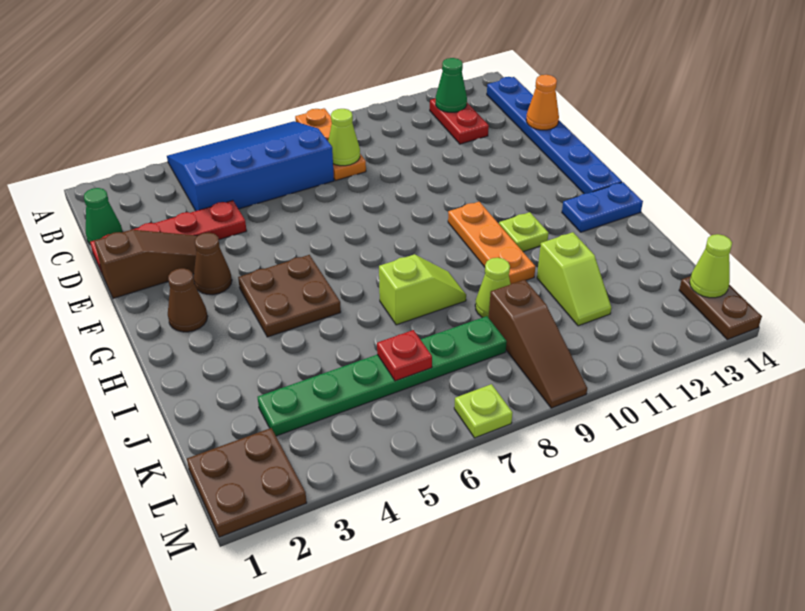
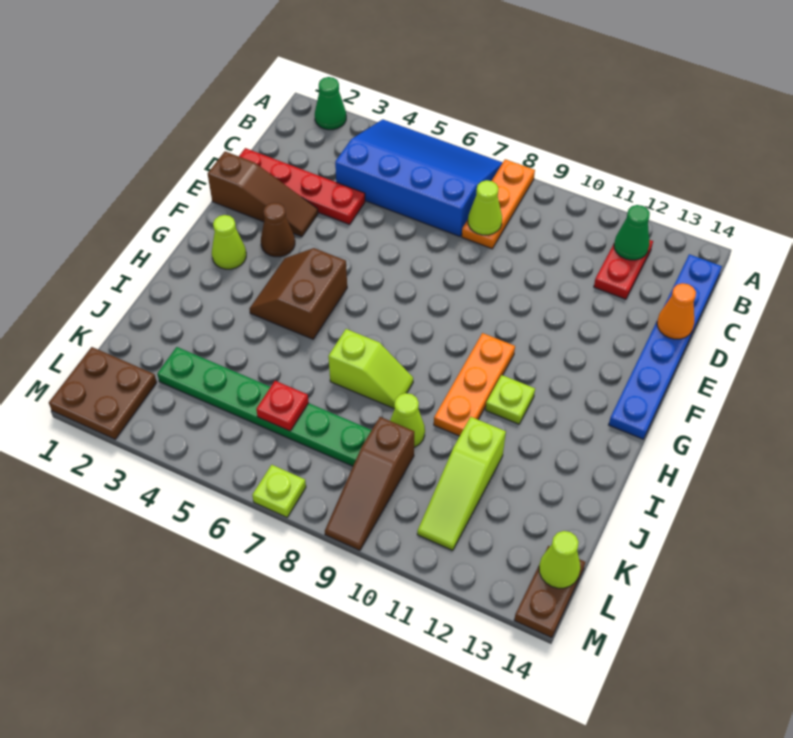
green cone C1 level 1 -> green cone A2 level 1
brown cone G2 level 1 -> lime cone G2 level 1
brown plate G4:H5 level 1 -> brown slope G4:H5 level 1 top 5
blue plate H13:H14 level 1 -> none
lime slope J11:K11 level 1 top J -> lime slope J11:L11 level 1 top J

